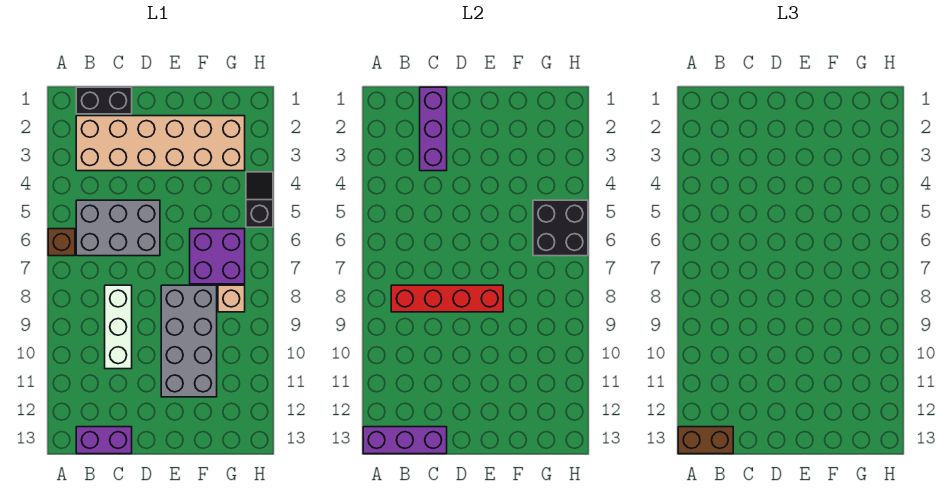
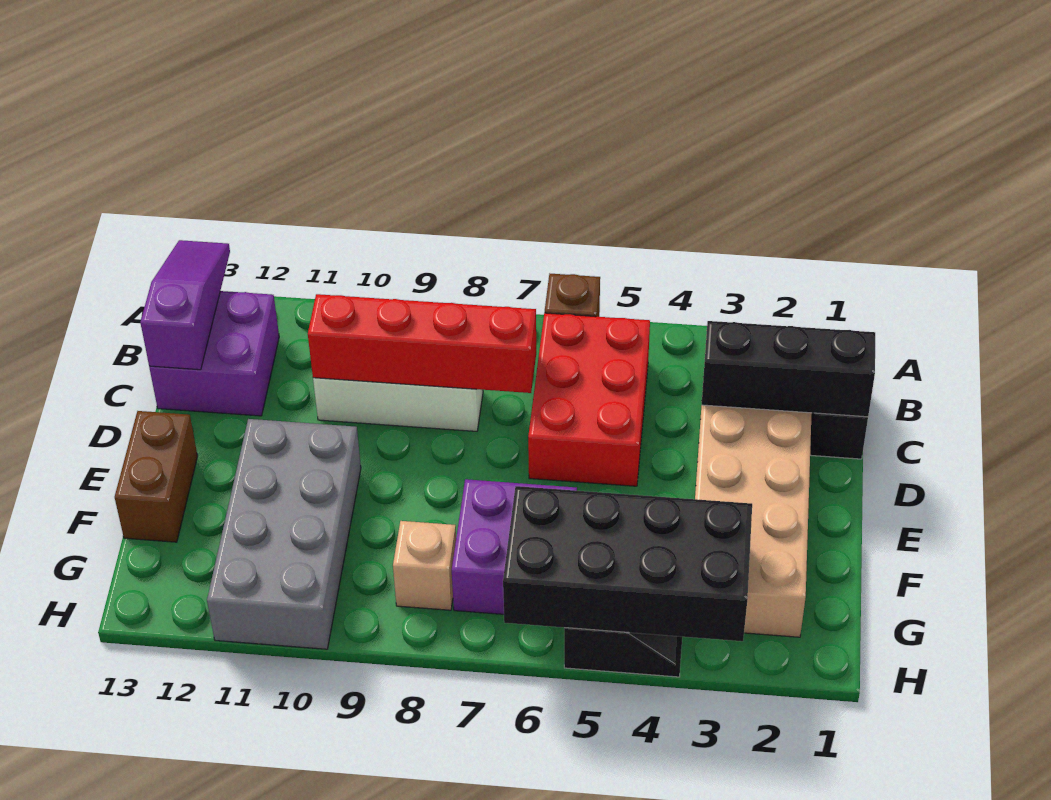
purple brick A13:C13 level 2 -> purple slope A13:C13 level 2 top C
brown brick A13:B13 level 3 -> brown brick E13:F13 level 1
grey brick B5:D6 level 1 -> red brick B5:D6 level 1
red brick B8:E8 level 2 -> red brick C7:C10 level 2
purple brick B13:C13 level 1 -> purple brick B12:C13 level 1
purple brick C1:C3 level 2 -> black brick C1:C3 level 2
grey brick E8:F11 level 1 -> grey brick E10:H11 level 1
black brick G5:H6 level 2 -> black brick G3:H6 level 2

